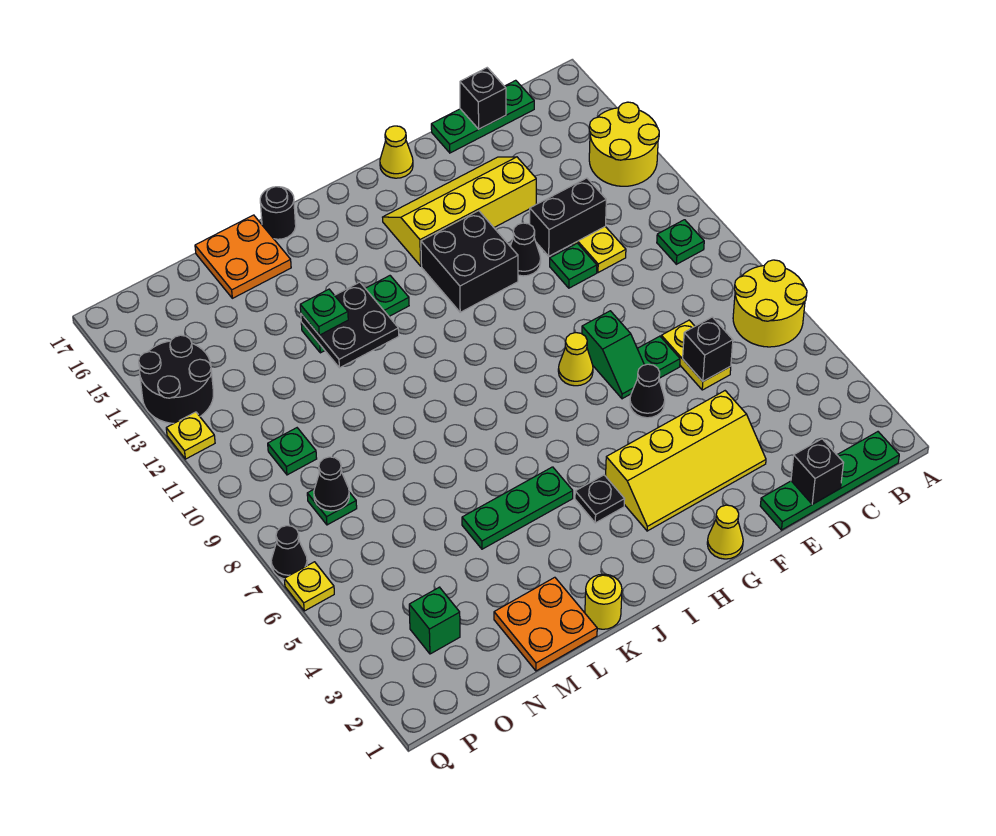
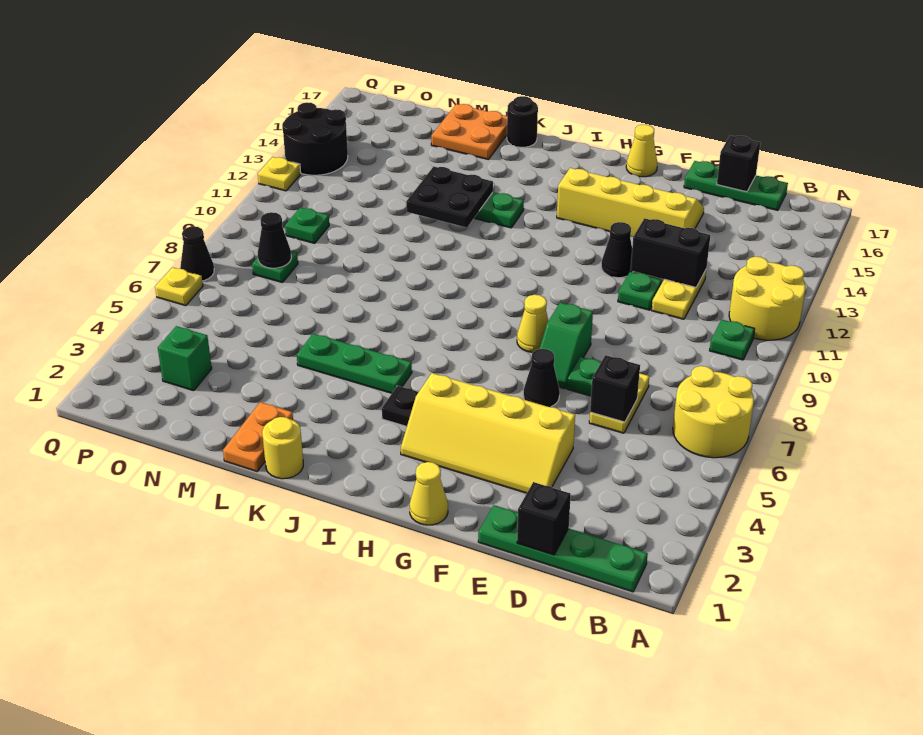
yellow round brick A13:B14 level 1 -> yellow round brick A11:B12 level 1
black brick G12:H13 level 1 -> none
orange plate L1:M2 level 1 -> orange plate L1:L2 level 1
green plate L13 level 3 -> none

